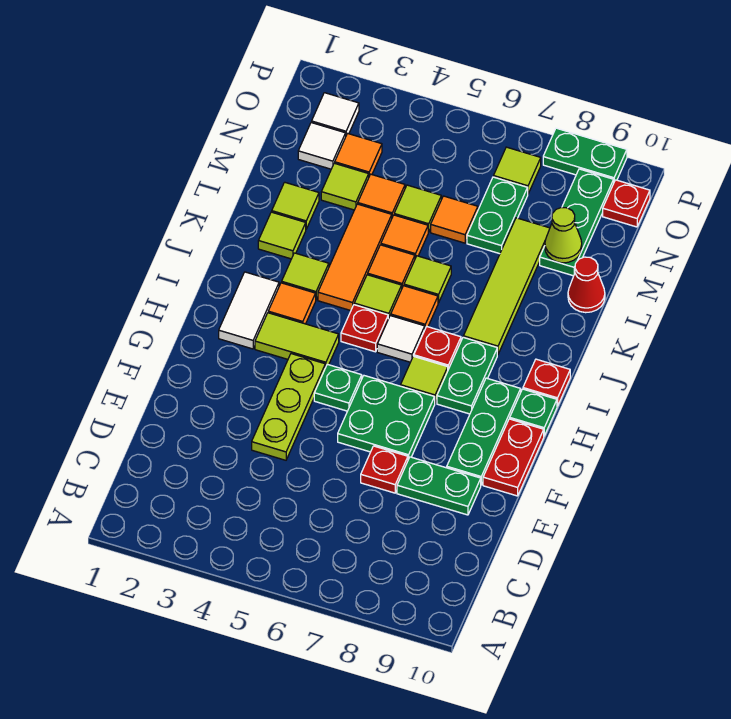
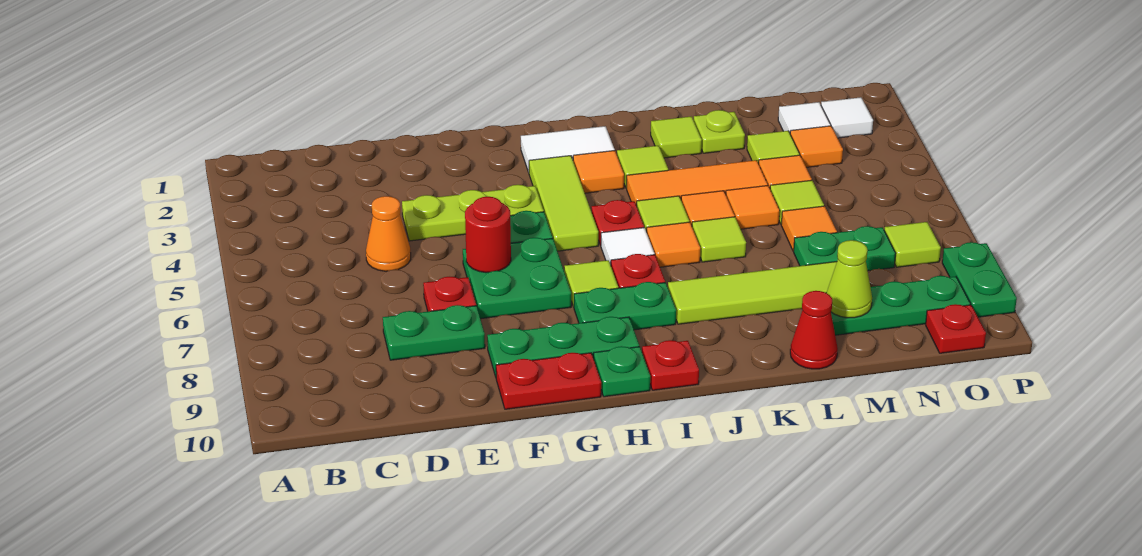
none -> orange cone D5 level 1
green plate E8:E9 level 1 -> green plate D8:E8 level 1
none -> red round brick F6 level 2
lime tile H3:H4 level 1 -> lime tile H3:H5 level 1
lime tile L2 level 1 -> lime plate L2 level 1

